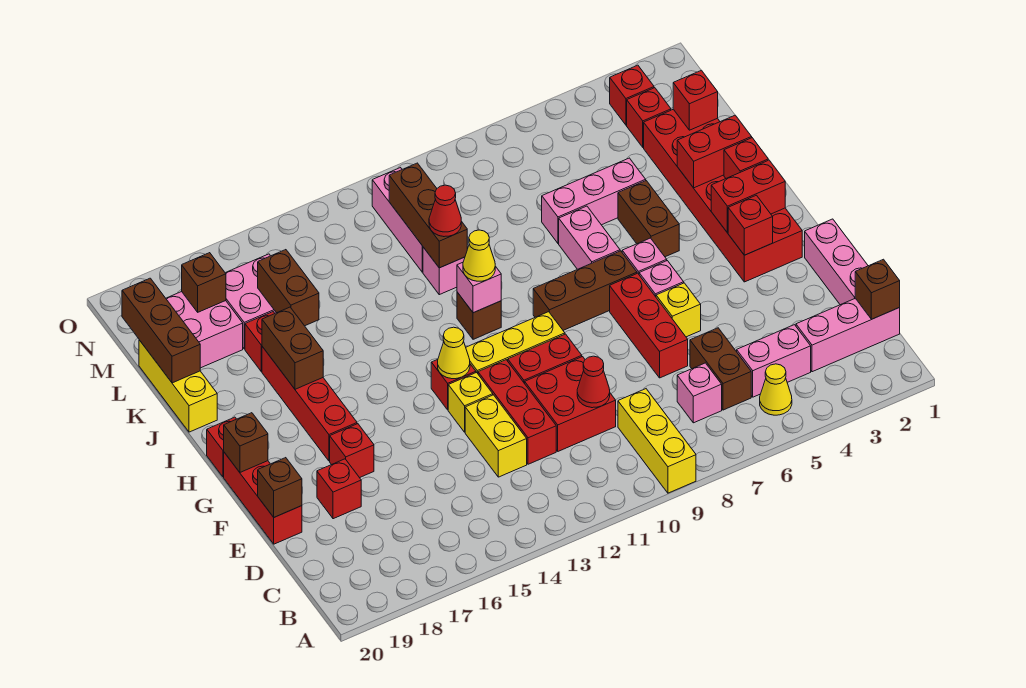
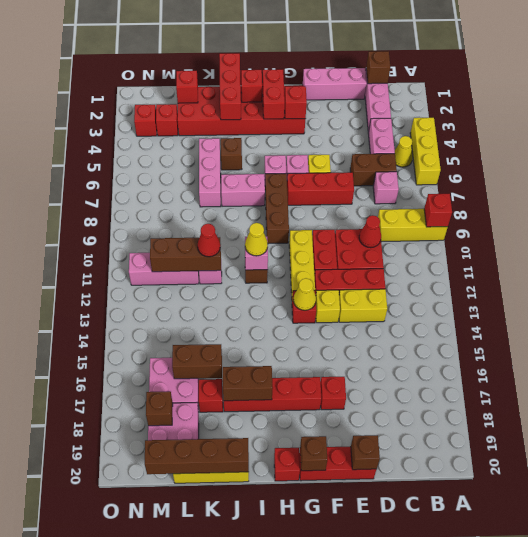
none -> yellow brick A4:A6 level 1
red brick E18 level 1 -> red brick A9 level 2
brown brick I5:J5 level 1 -> brown brick J5 level 1
red brick J2:J3 level 2 -> red brick J1:J3 level 2
brown brick K20:M20 level 2 -> brown brick J20:M20 level 2

